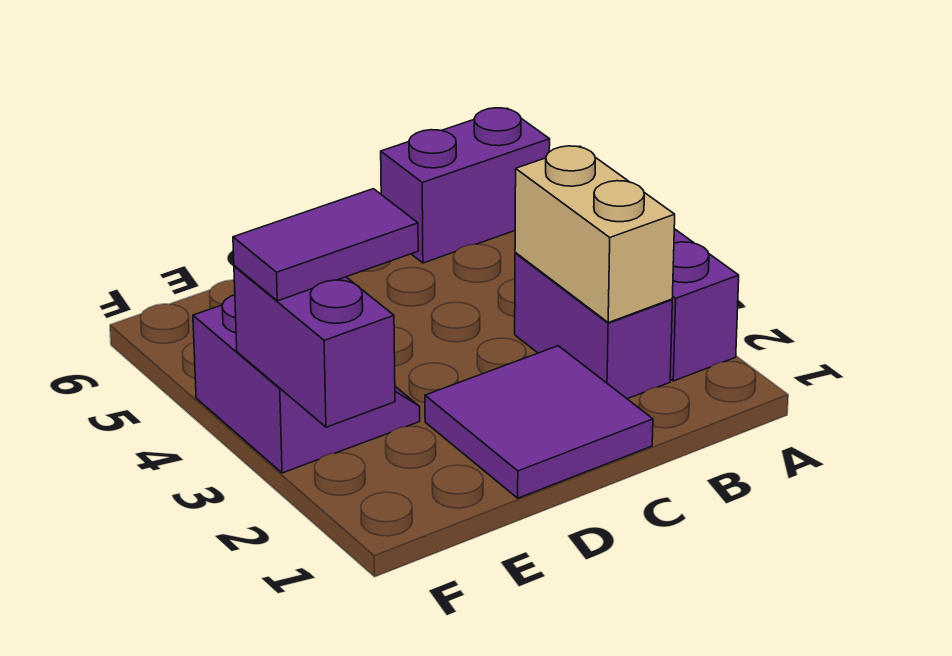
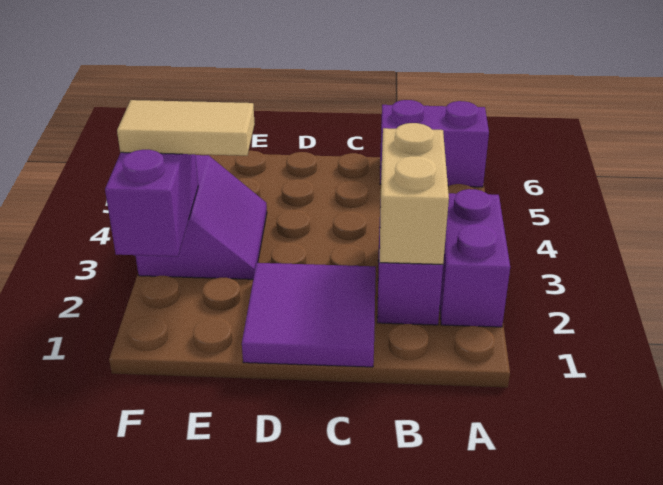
purple tile E3:F3 level 3 -> tan tile E3:F3 level 3

